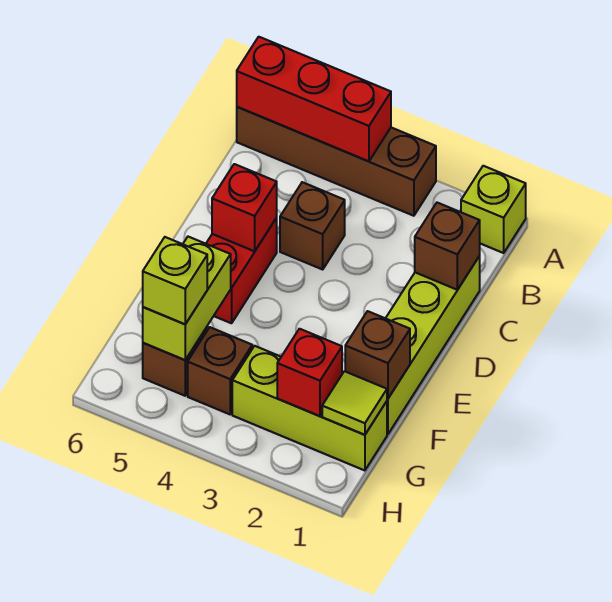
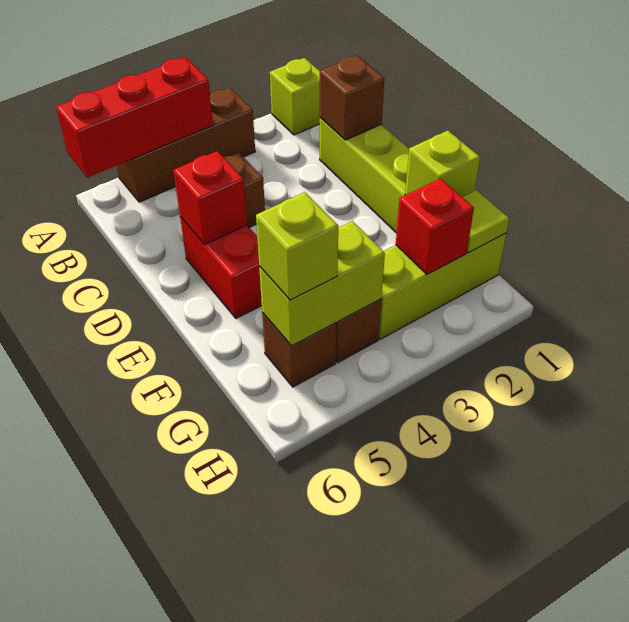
brown brick A3:A6 level 1 -> brown brick A3:A5 level 1
brown brick F1 level 2 -> lime brick F1 level 2
lime brick F5:G5 level 2 -> lime brick G4:G5 level 2

